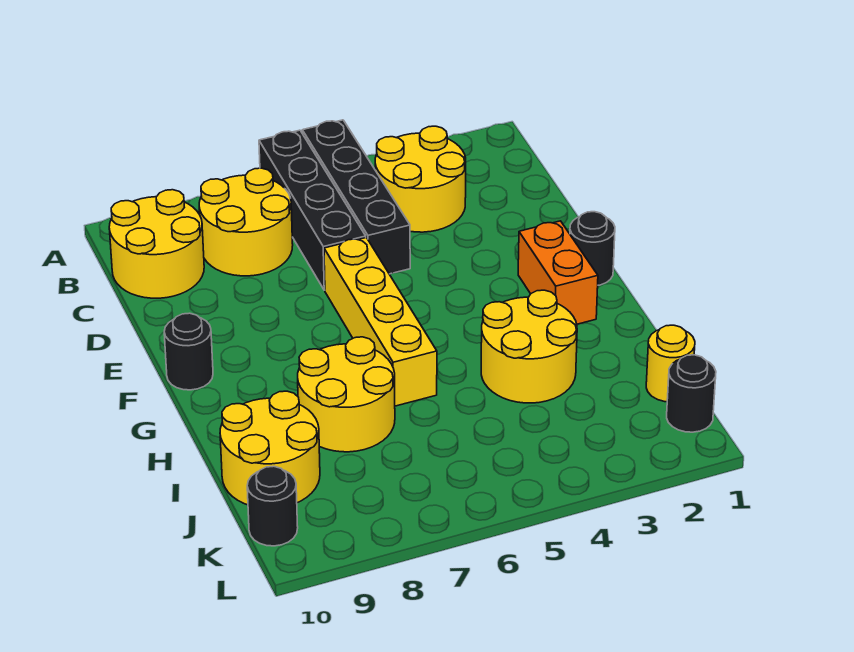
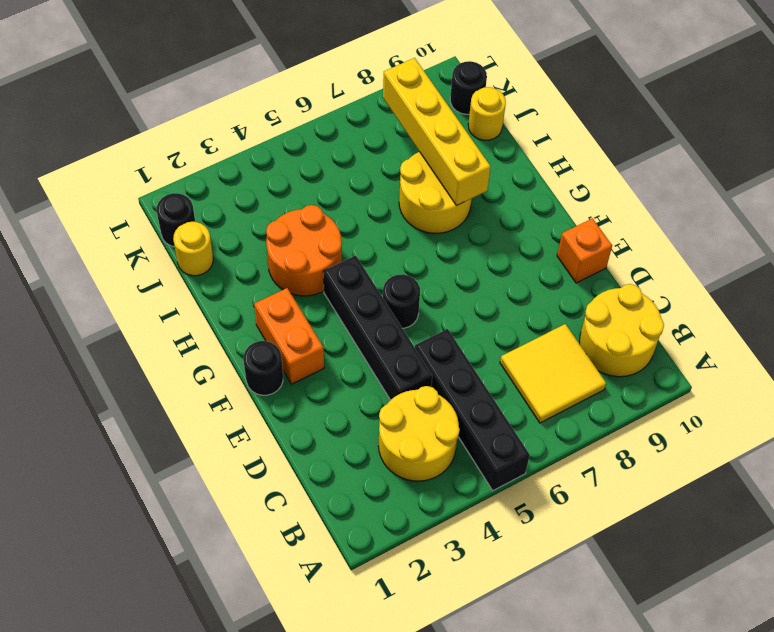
black brick A6:D6 level 1 -> black brick D4:G4 level 1
yellow round brick B7:C8 level 1 -> yellow tile B7:C8 level 1
yellow brick E6:H6 level 1 -> yellow brick H8:K8 level 2
none -> orange brick E10 level 1
black round brick F10 level 1 -> black round brick F5 level 1
yellow round brick H3:I4 level 1 -> orange round brick H3:I4 level 1
yellow round brick I9:J10 level 1 -> yellow round brick J10 level 1

